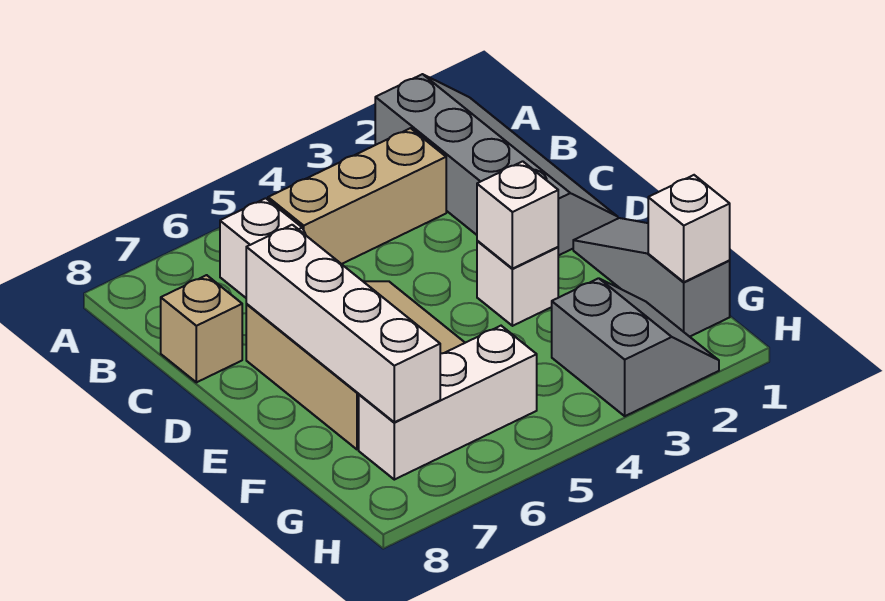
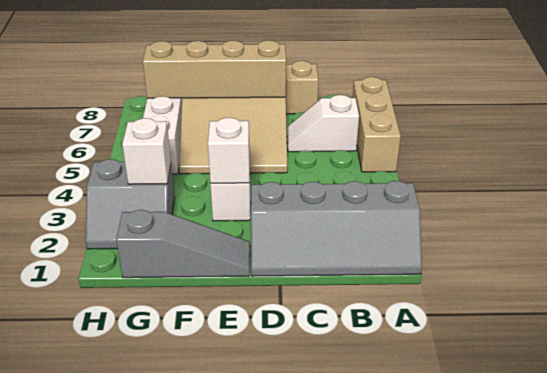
tan brick B3:B5 level 1 -> tan brick A5:A7 level 1
white brick D7:G7 level 2 -> tan brick D7:G7 level 2
white brick G1 level 2 -> white brick G3 level 2

